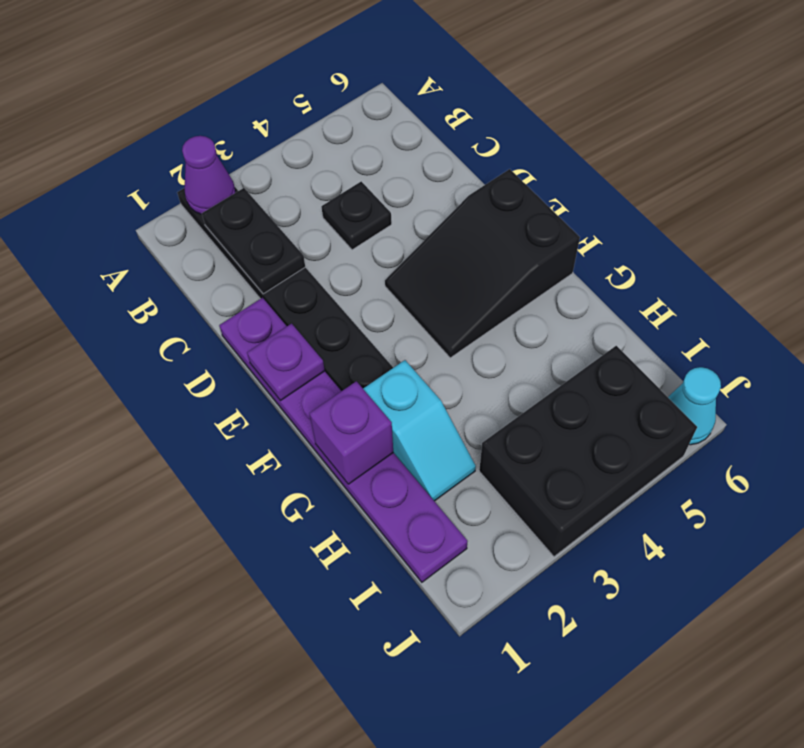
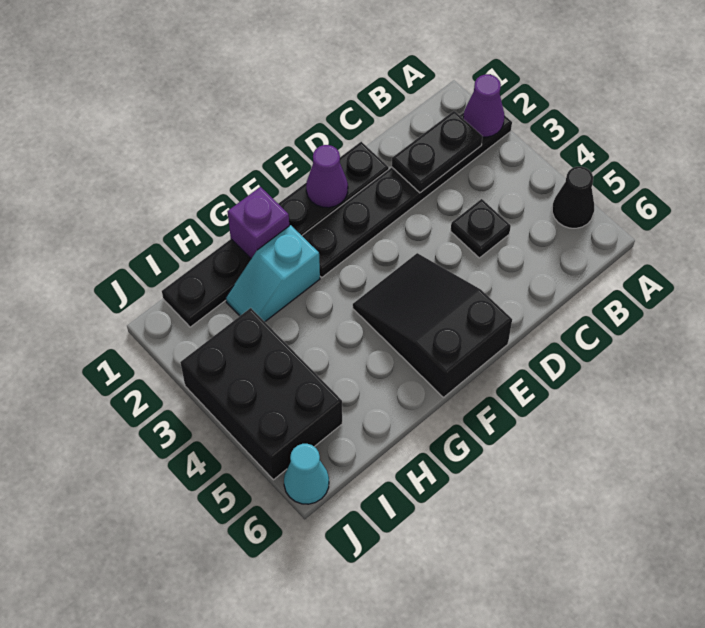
none -> black cone A5 level 1
purple plate D1:I1 level 1 -> black plate D1:I1 level 1
purple plate E1 level 2 -> purple cone E1 level 2

